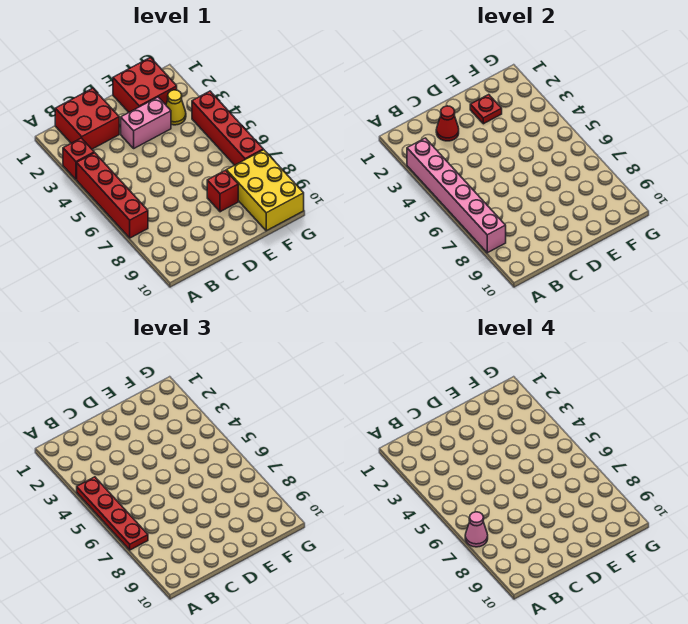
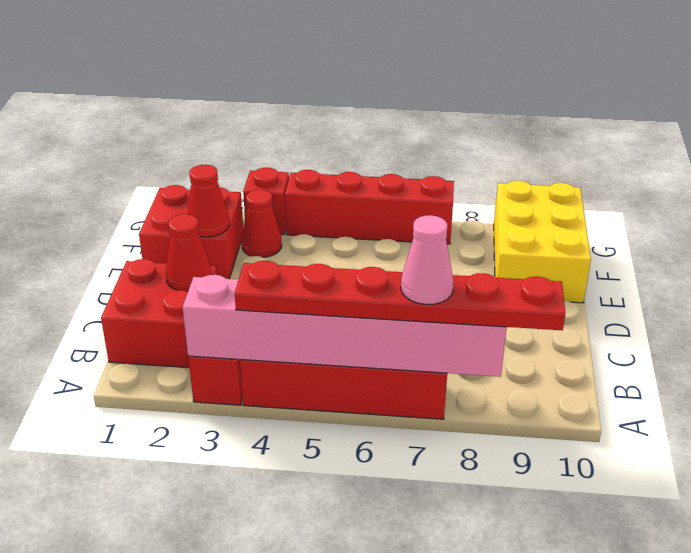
red plate A4:A7 level 3 -> red plate A4:A9 level 3
pink brick D3:E3 level 1 -> none
red plate E2 level 2 -> red cone E2 level 2
red brick E8 level 1 -> red brick G3 level 1
yellow cone F3 level 1 -> red cone F3 level 1
yellow brick F8:G10 level 1 -> yellow brick E9:G10 level 1

